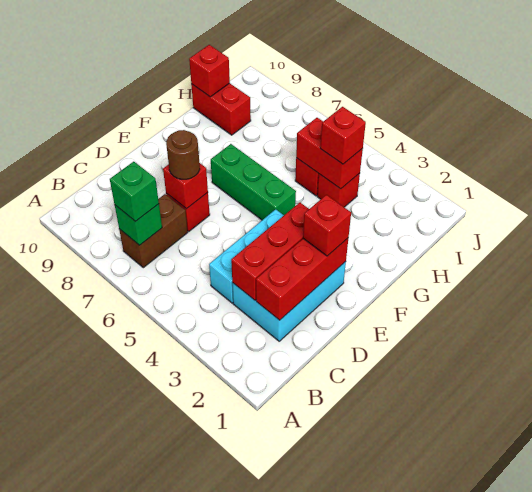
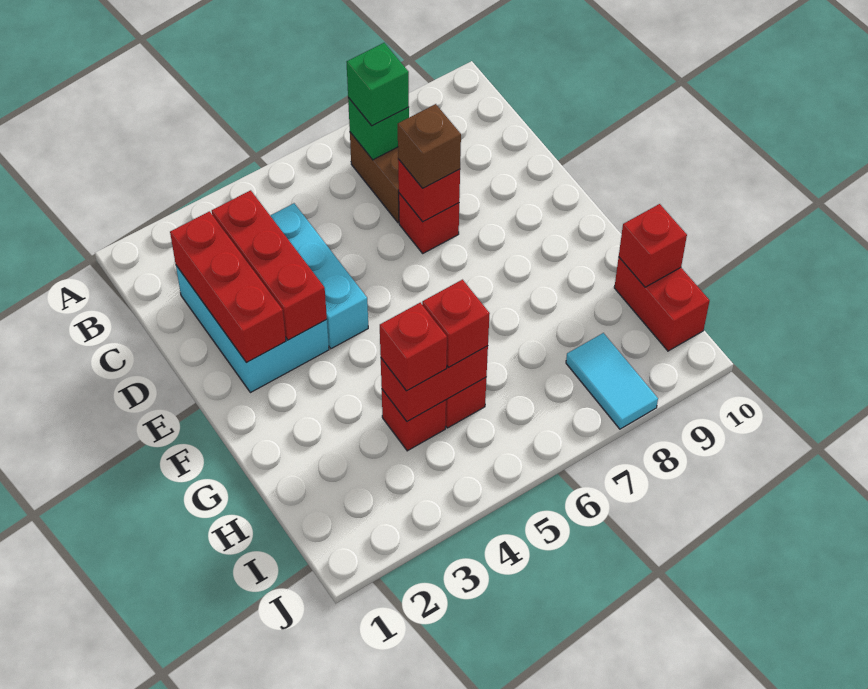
brown round brick D7 level 3 -> brown brick D7 level 3
red brick E2 level 3 -> red brick H5 level 3
green brick F5:F7 level 1 -> none
red brick H9:H10 level 1 -> red brick H10:I10 level 1
none -> cyan tile I8:J8 level 1

